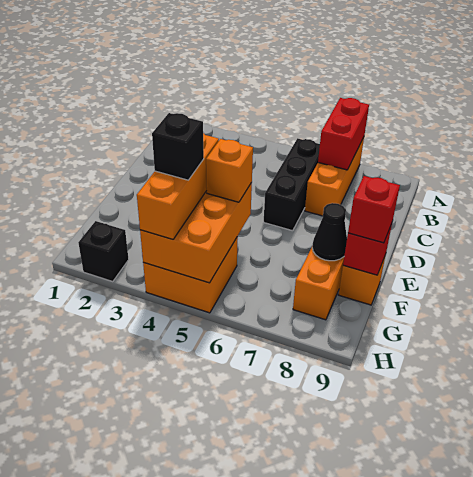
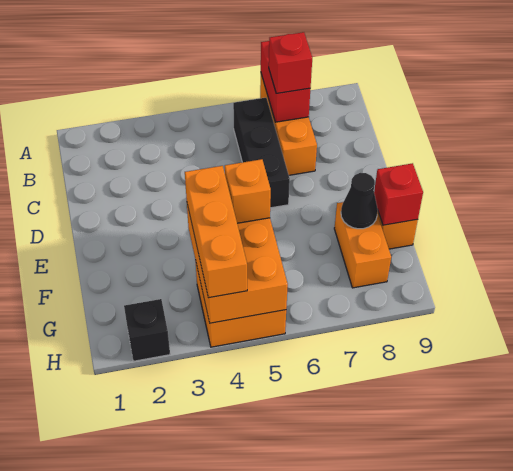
red brick F9 level 3 -> red brick B7 level 3
black brick G4 level 4 -> none

